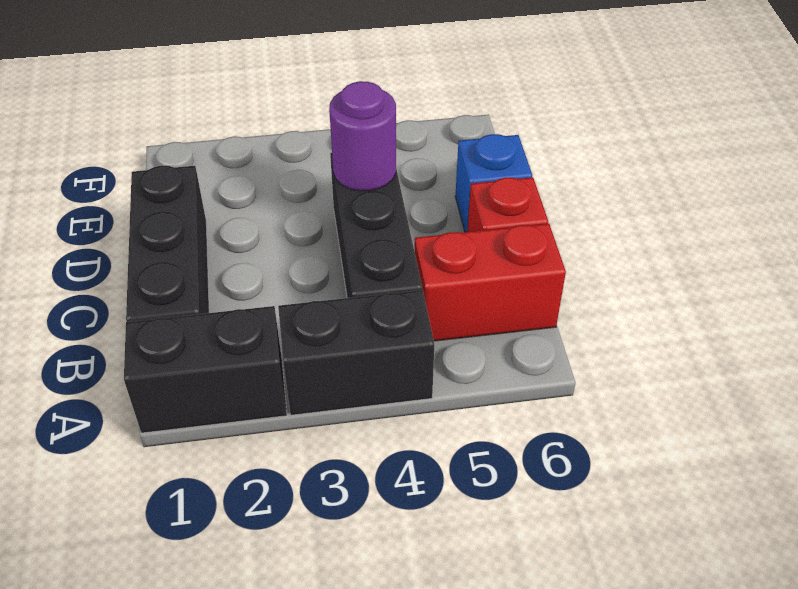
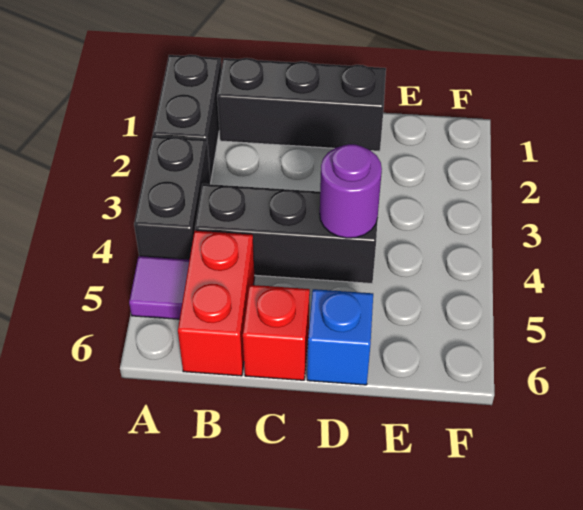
none -> purple tile A5 level 1

